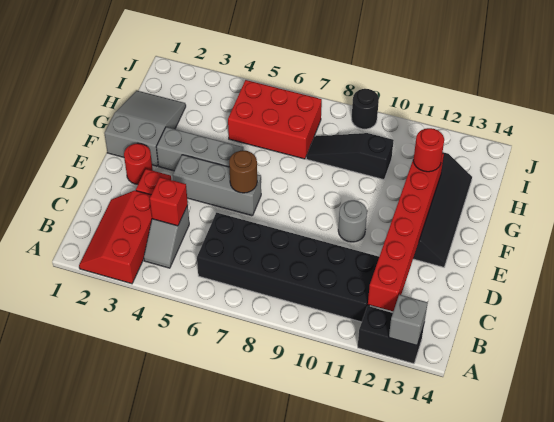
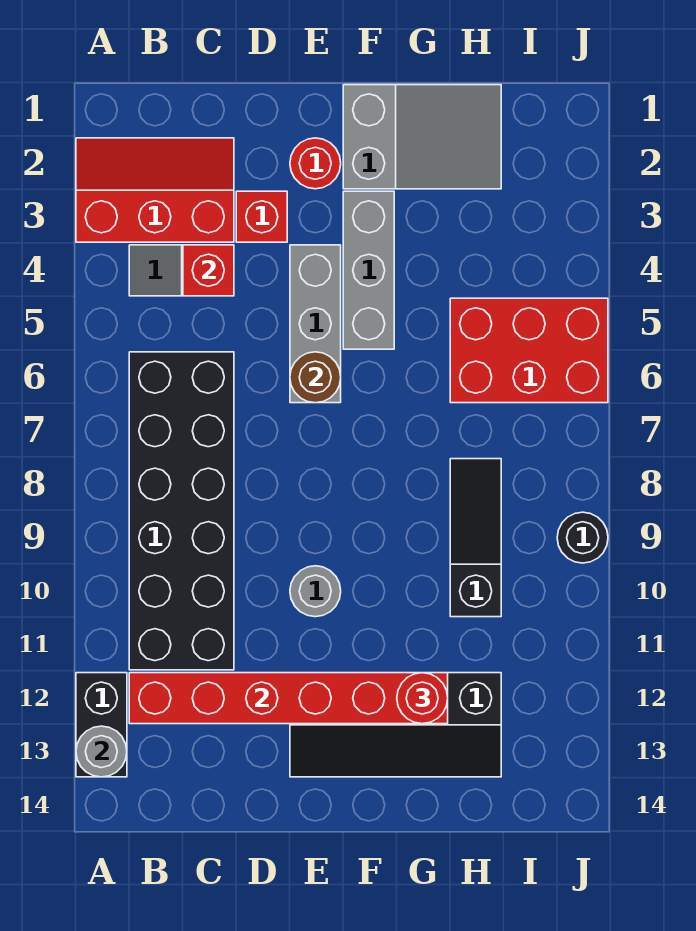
grey brick A13 level 2 -> grey round brick A13 level 2
red brick H5:I7 level 1 -> red brick H5:J6 level 1

